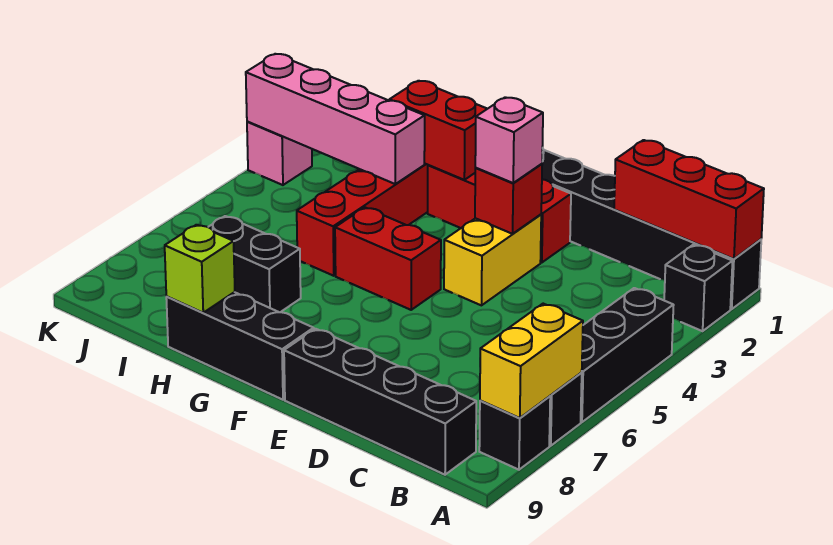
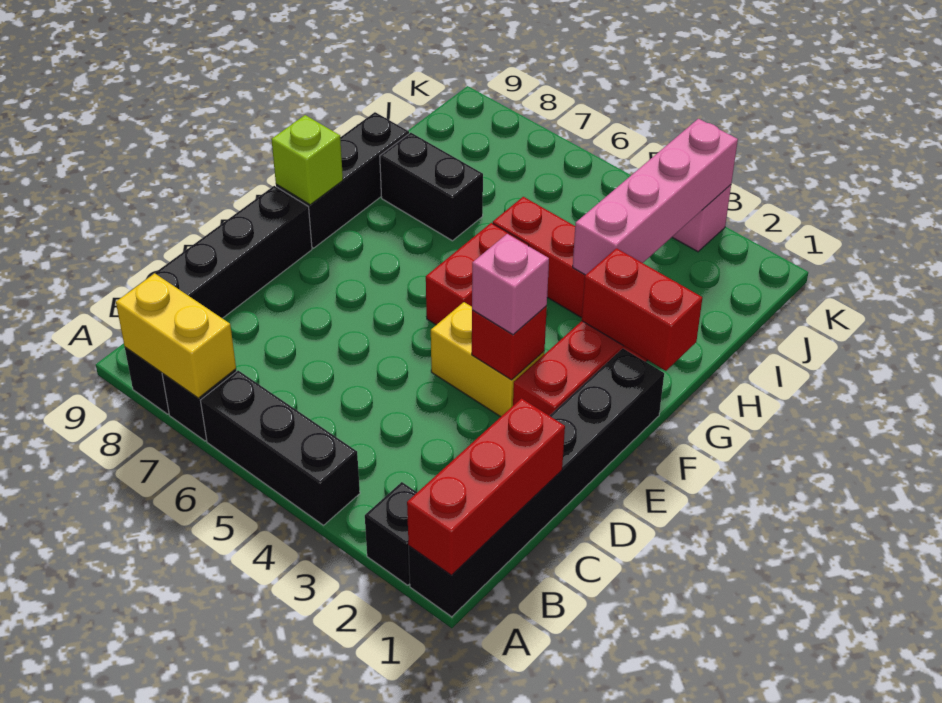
red brick G2:H2 level 2 -> red brick G1:G2 level 2
black brick H7:I7 level 1 -> black brick H7:H8 level 1
lime brick H9 level 2 -> lime brick F9 level 2

